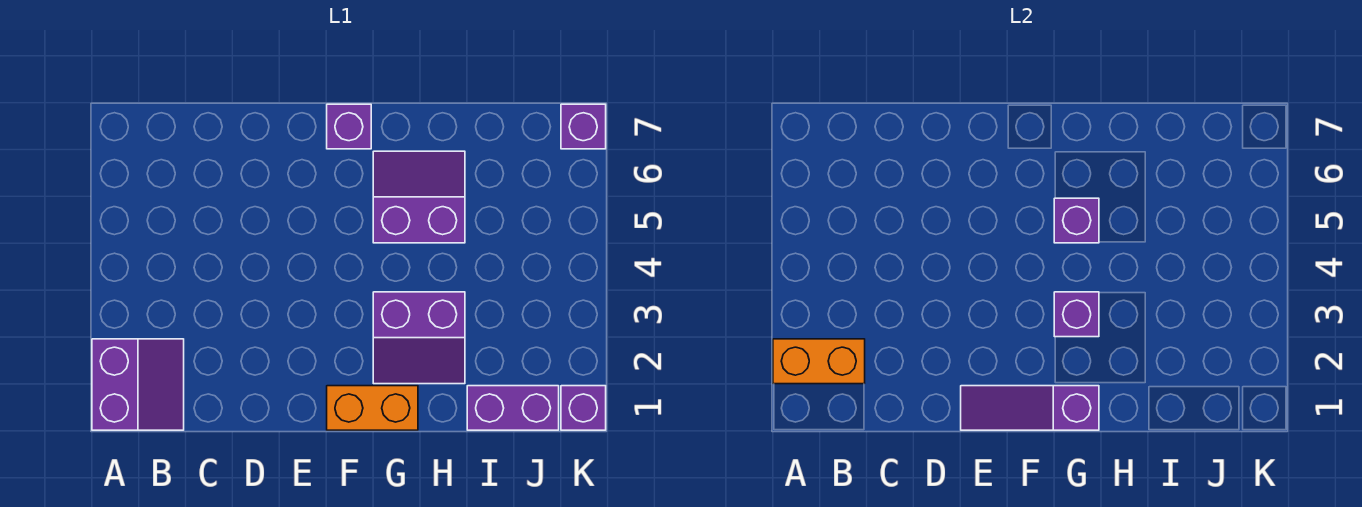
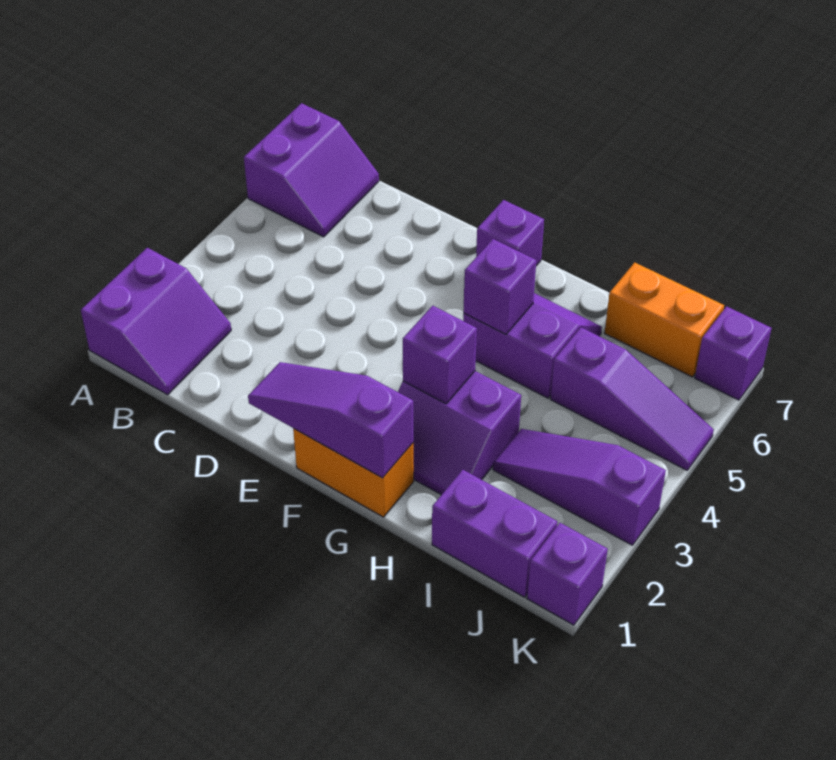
orange brick A2:B2 level 2 -> orange brick I7:J7 level 1
none -> purple slope A6:B7 level 1 top A
none -> purple slope I3:K3 level 1 top K
none -> purple slope I5:K5 level 1 top I

